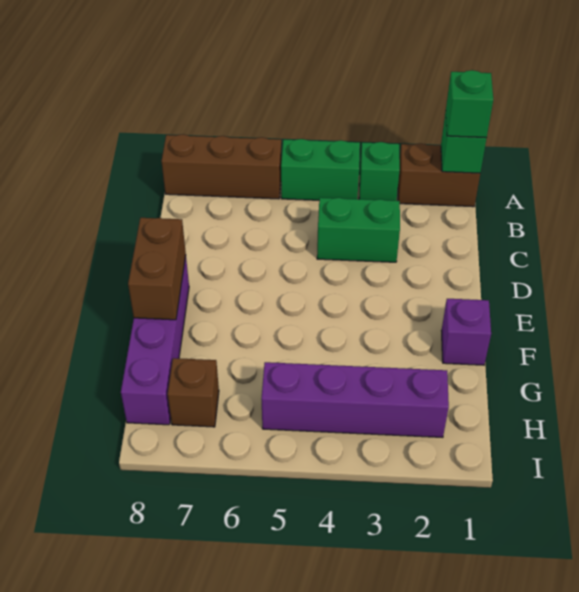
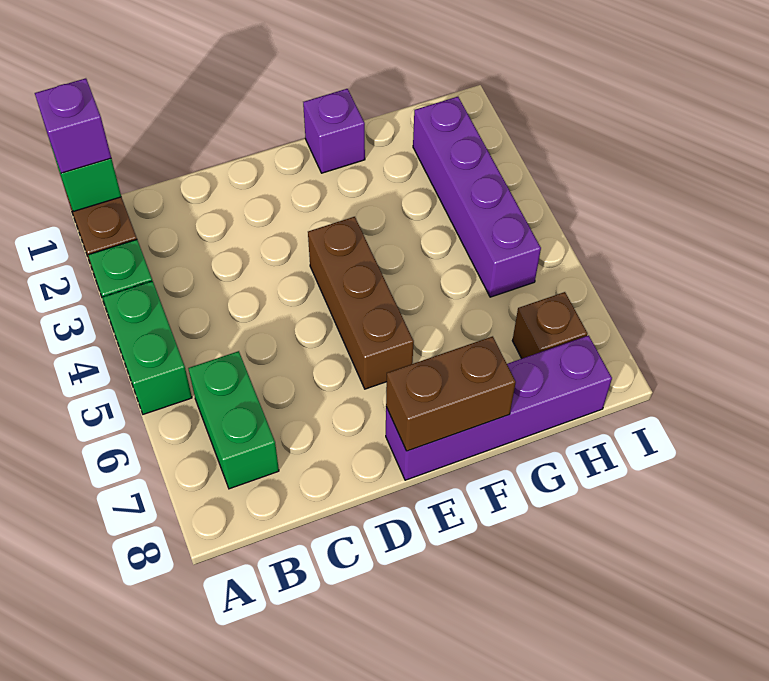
green brick A1 level 3 -> purple brick A1 level 3
brown brick A6:A8 level 1 -> brown brick E4:E6 level 1
green brick C3:C4 level 1 -> green brick B6:B7 level 1

